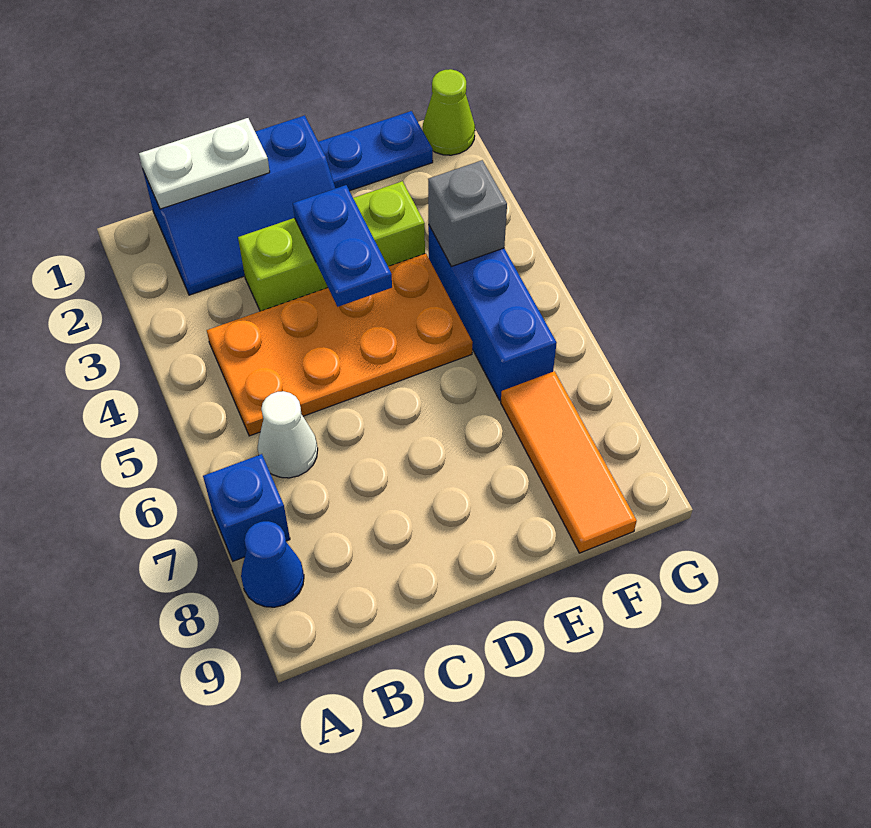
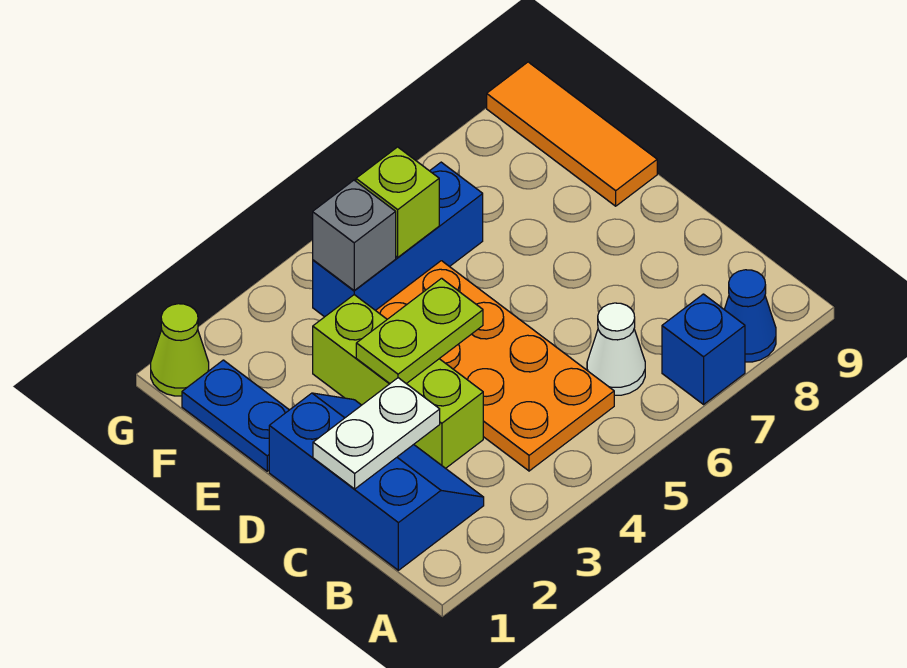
white plate B1:C1 level 2 -> white plate C1:C2 level 2
blue plate D3:D4 level 2 -> lime plate D3:D4 level 2
none -> lime brick F5 level 2
orange tile F7:F9 level 1 -> orange tile E9:G9 level 1

